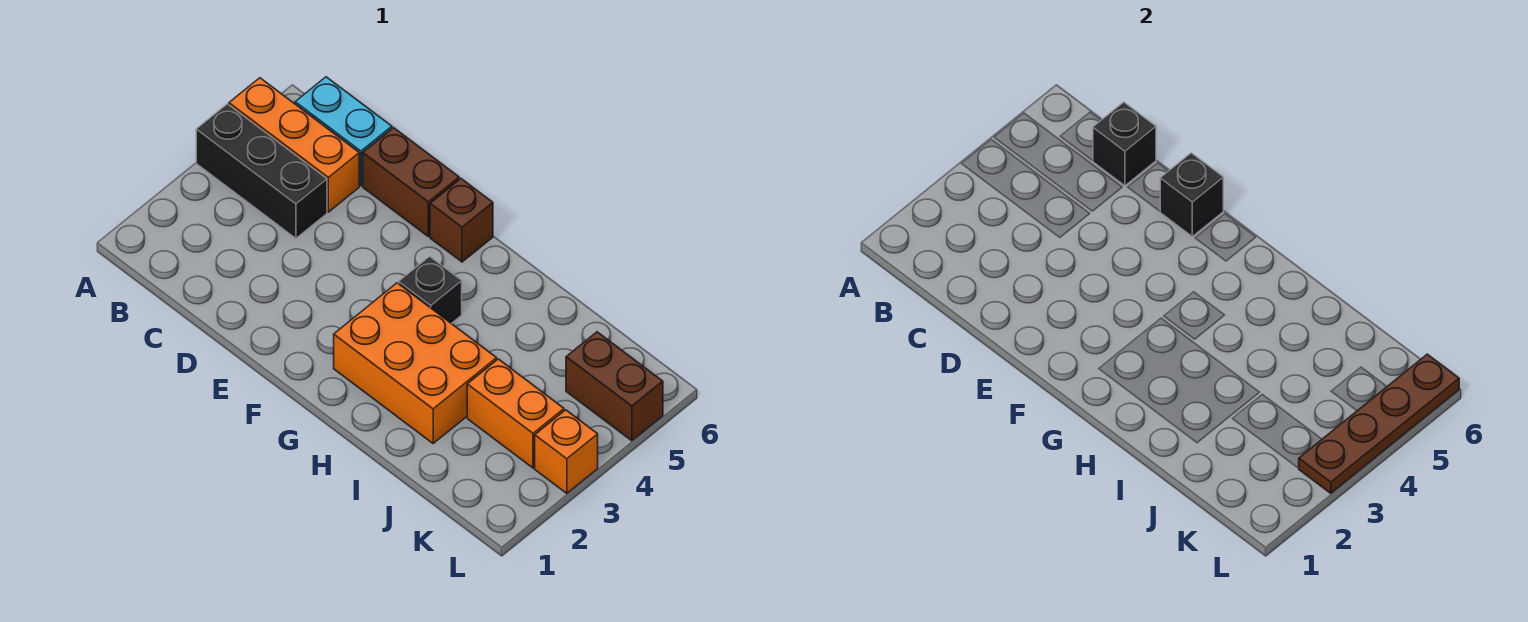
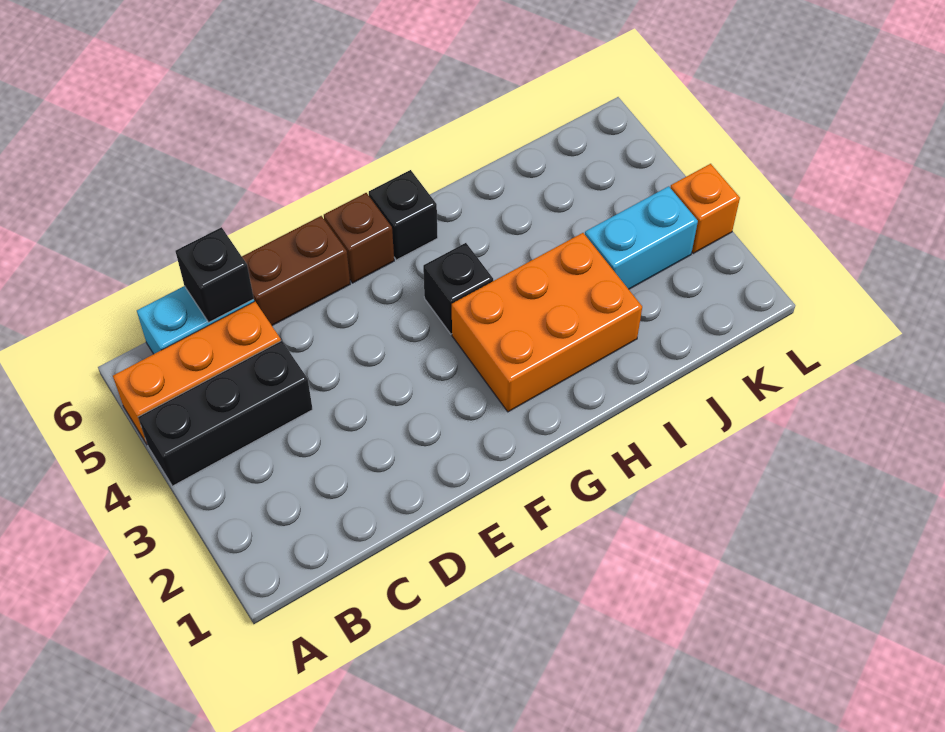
black brick E6 level 2 -> black brick G6 level 1
orange brick J3:K3 level 1 -> cyan brick J3:K3 level 1
brown brick K5:L5 level 1 -> none
brown plate L3:L6 level 2 -> none

